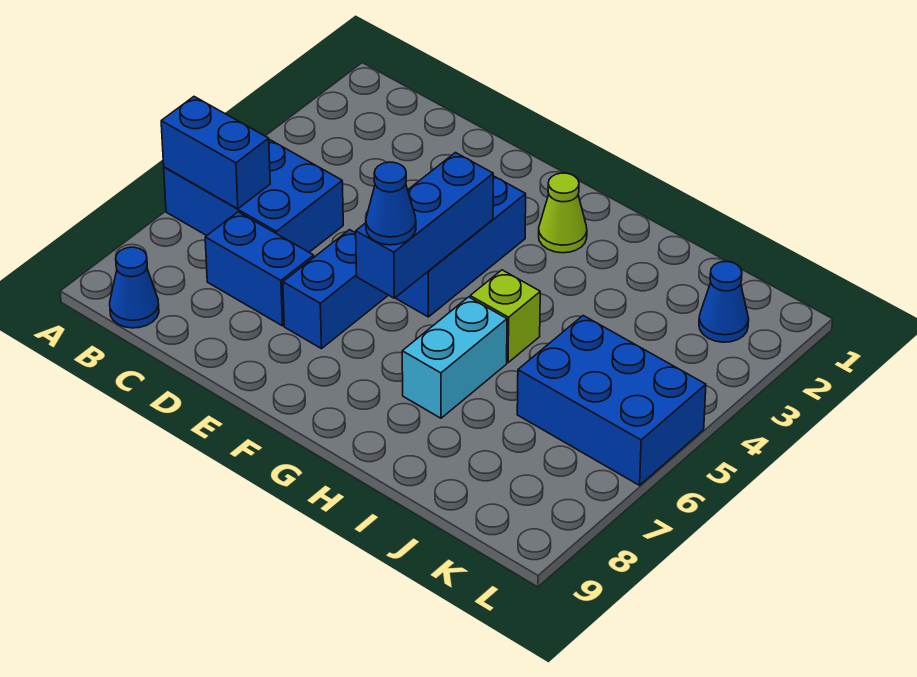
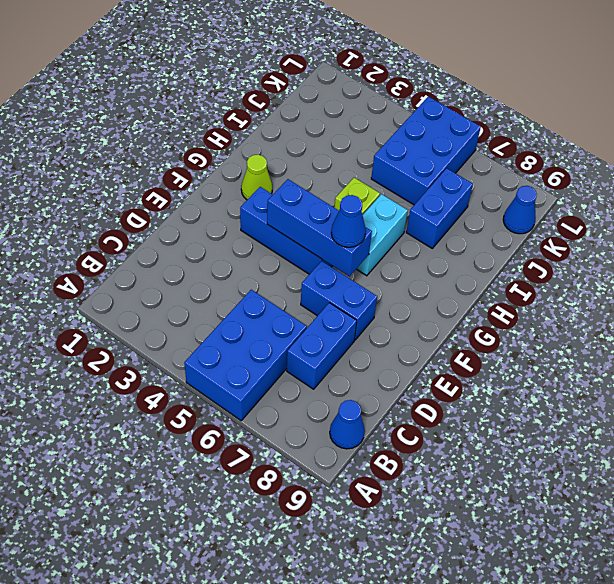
blue brick A6:B6 level 2 -> blue brick I7:J7 level 1
cyan brick H6:H7 level 1 -> cyan brick G6:H6 level 1
blue cone K2 level 1 -> blue cone K9 level 1

